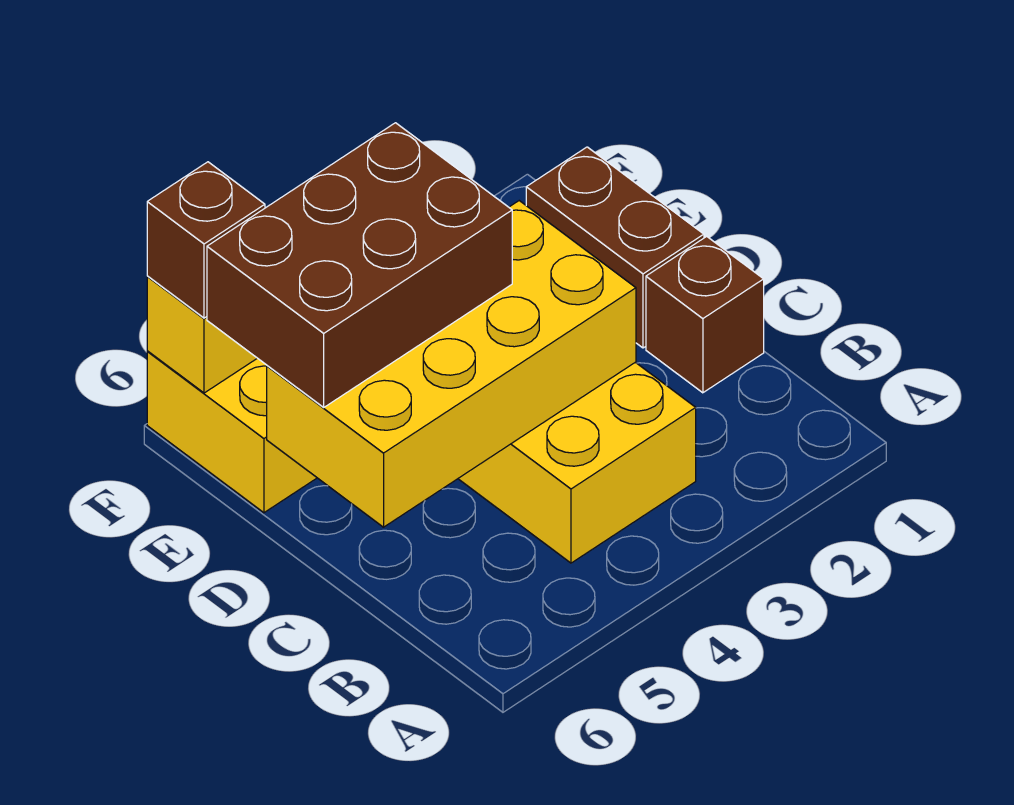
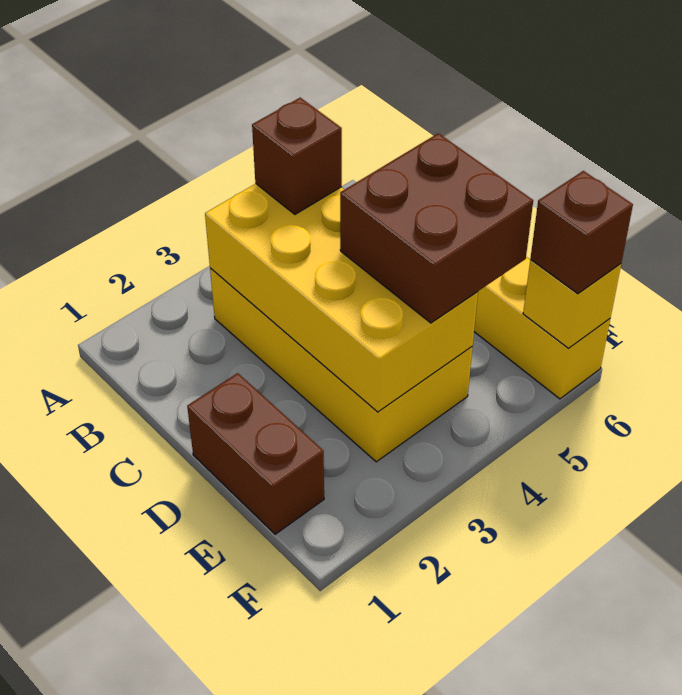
brown brick C1 level 1 -> brown brick B4 level 3
yellow brick C3:D6 level 2 -> yellow brick B3:E4 level 2
brown brick D4:E6 level 3 -> brown brick D4:E5 level 3

